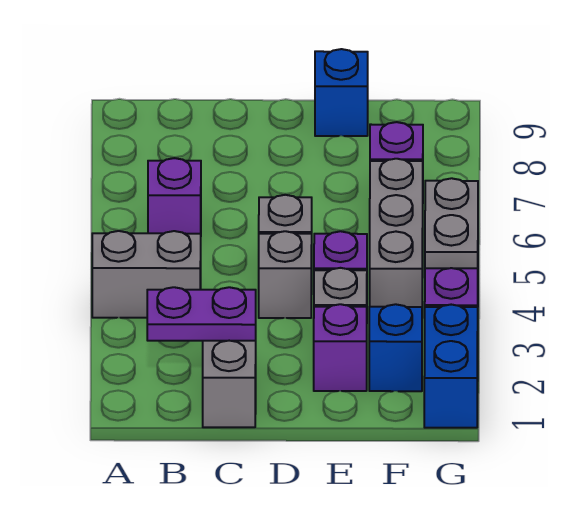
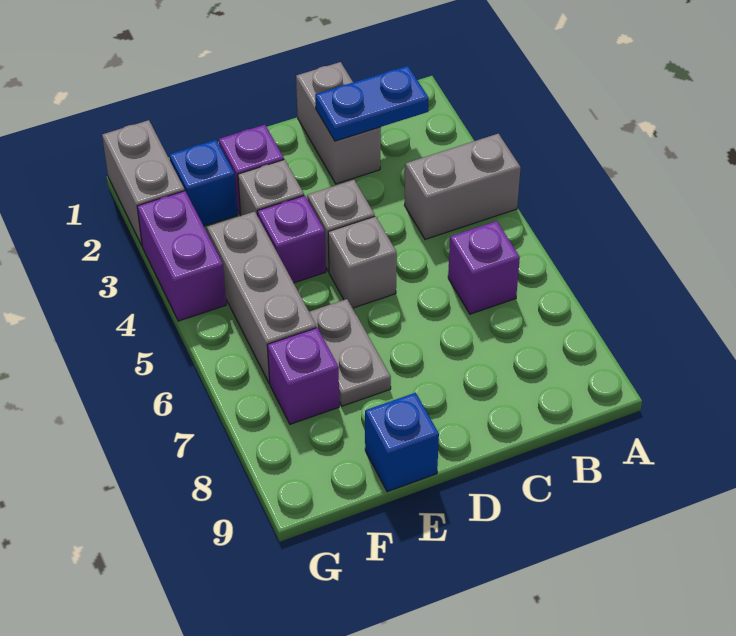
purple plate B2:C2 level 2 -> blue plate B2:C2 level 2
blue brick G1:G2 level 1 -> grey brick G1:G2 level 1
grey plate G4:G5 level 2 -> grey plate E6:E7 level 1

